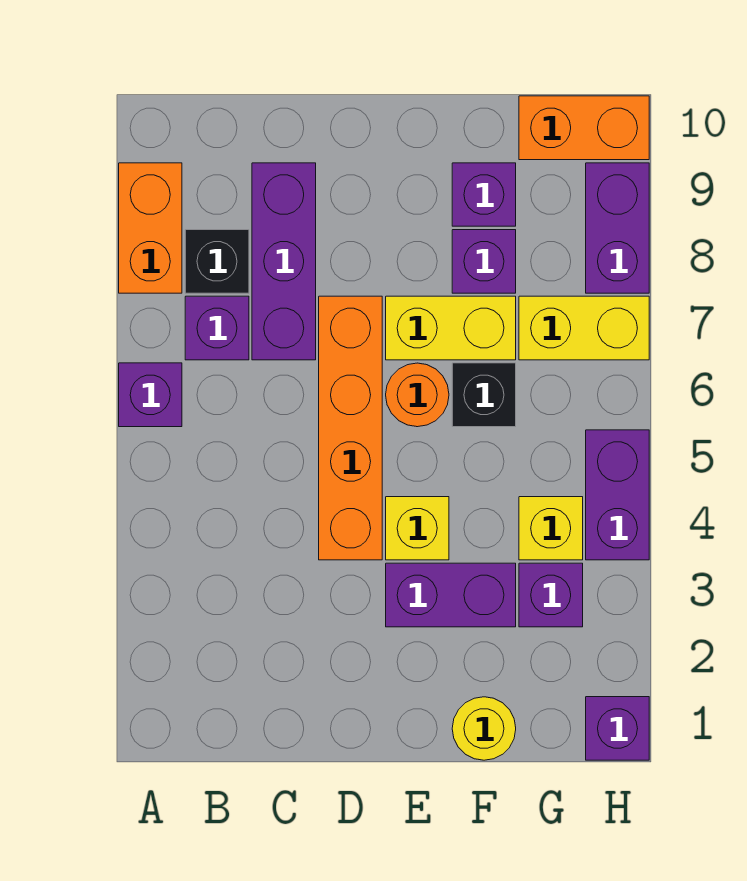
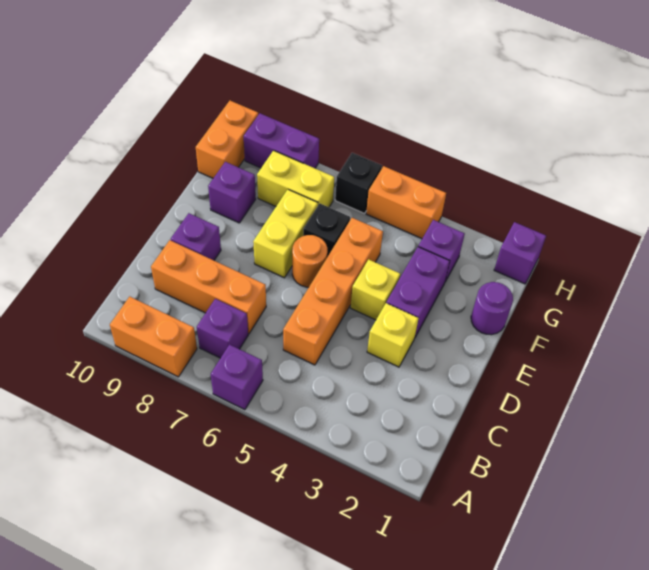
black brick B8 level 1 -> black brick H6 level 1
purple brick C7:C9 level 1 -> orange brick C7:C9 level 1
orange brick D4:D7 level 1 -> orange brick C5:F5 level 1
yellow round brick F1 level 1 -> purple round brick F1 level 1
purple brick F8 level 1 -> purple brick D9 level 1
yellow brick G4 level 1 -> yellow brick D3 level 1
yellow brick G7:H7 level 1 -> yellow brick G7:G8 level 1
purple brick H4:H5 level 1 -> orange brick H4:H5 level 1

